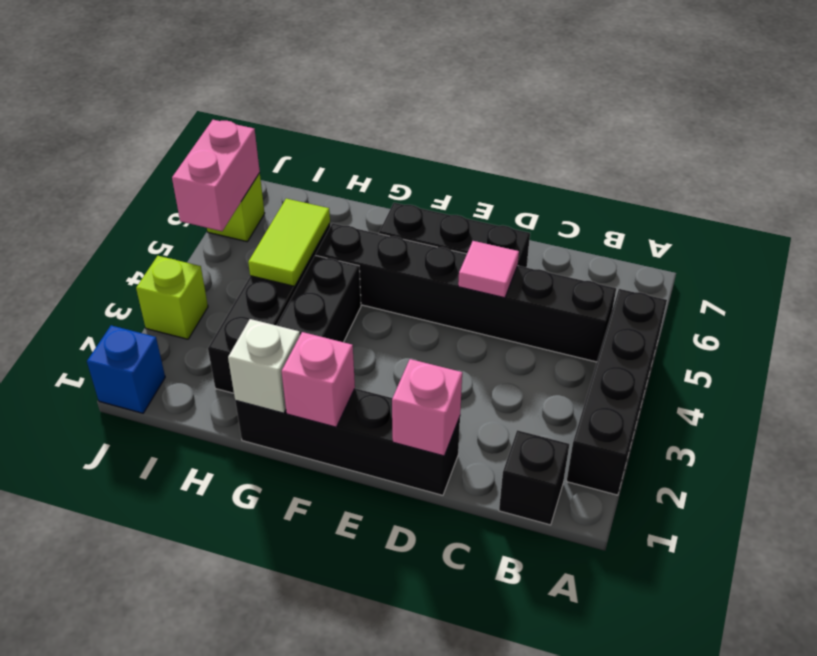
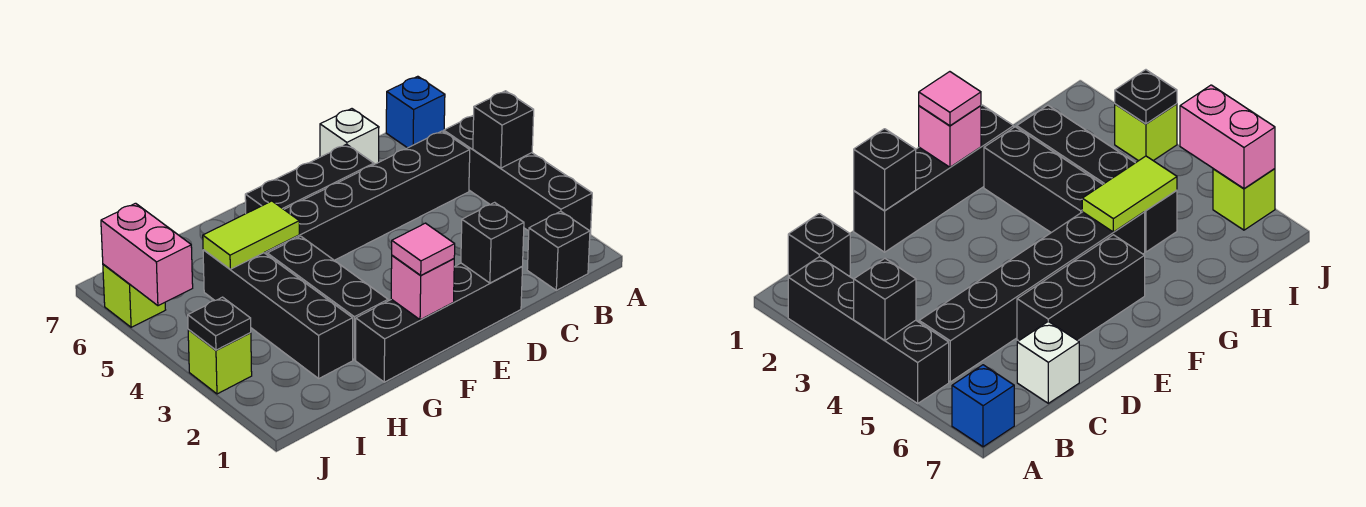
none -> black brick A4 level 2
pink brick D1 level 2 -> black brick D1 level 2
pink tile D5 level 2 -> pink tile F1 level 3
white brick G1 level 2 -> white brick C7 level 1
lime tile H4:H5 level 2 -> lime tile G5:H5 level 2
blue brick J1 level 1 -> blue brick A7 level 1
none -> black plate J3 level 2

